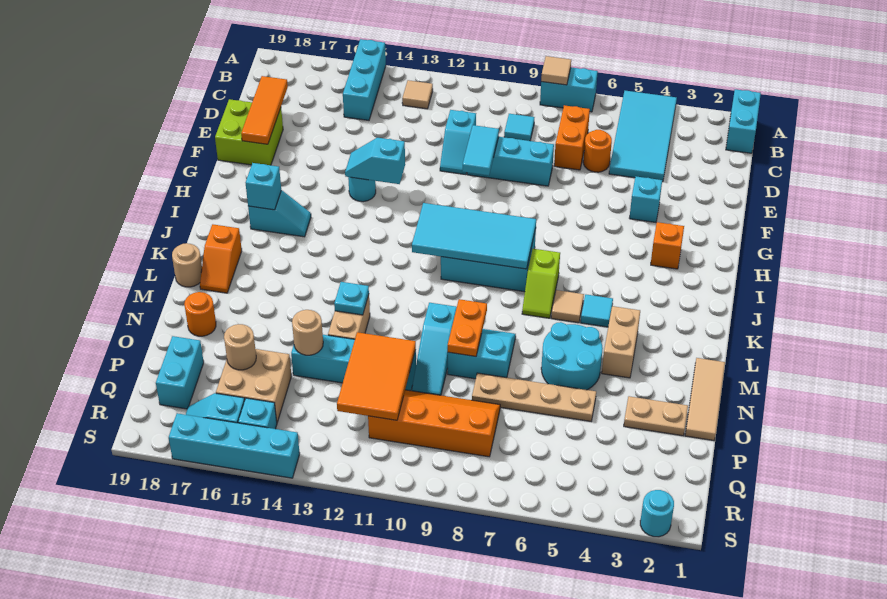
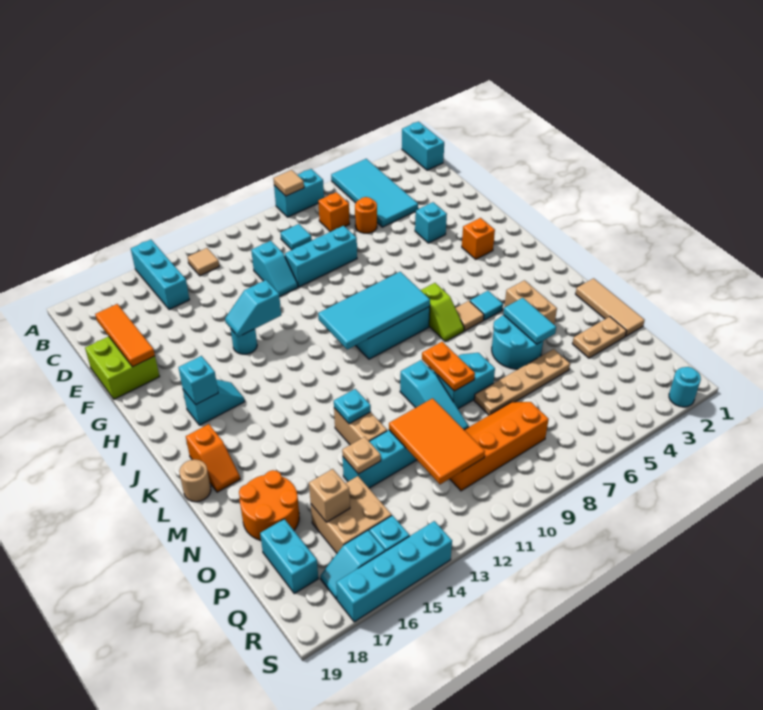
orange brick C7:D7 level 1 -> orange brick C7 level 1
cyan tile E10:F10 level 2 -> cyan tile M5:N5 level 2
orange round brick N18 level 1 -> orange round brick N17:O18 level 1
tan round brick O14 level 2 -> tan plate O14 level 2
tan round brick P16 level 2 -> tan brick P16 level 2

